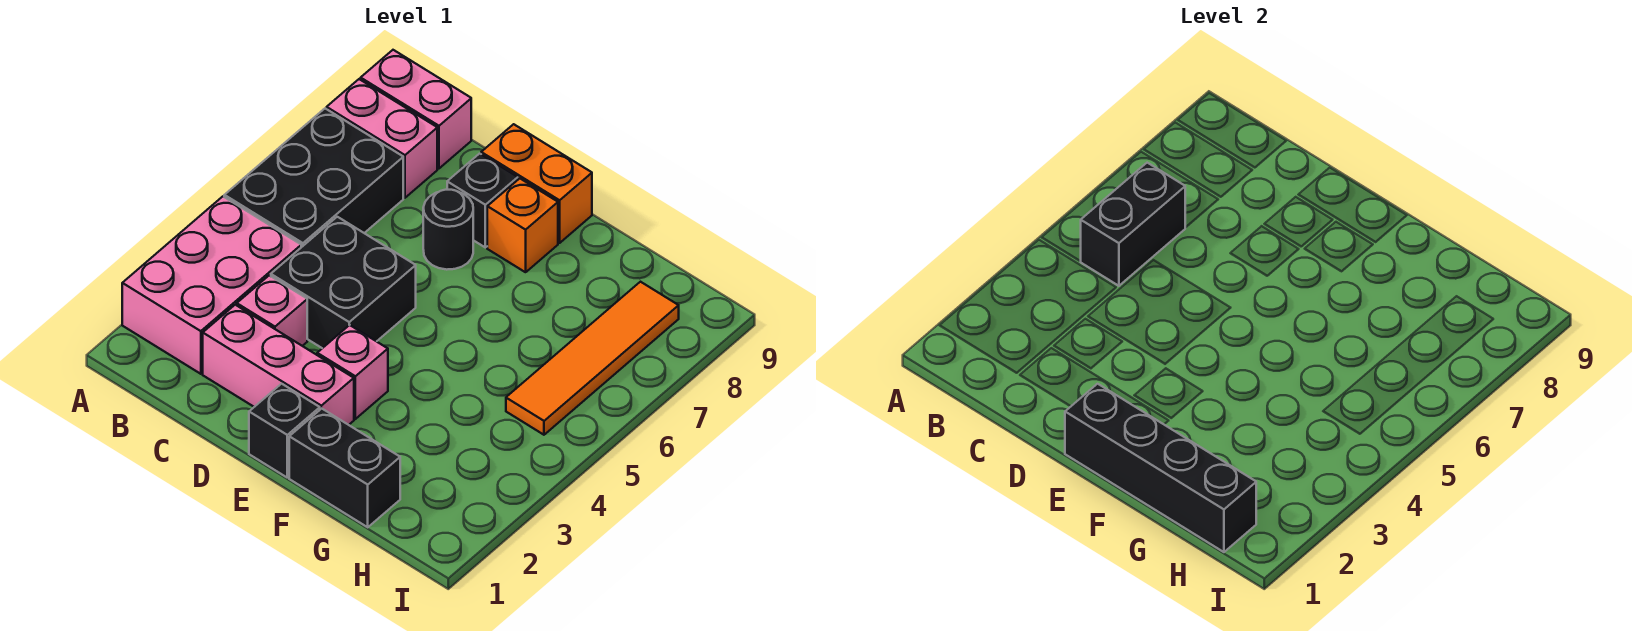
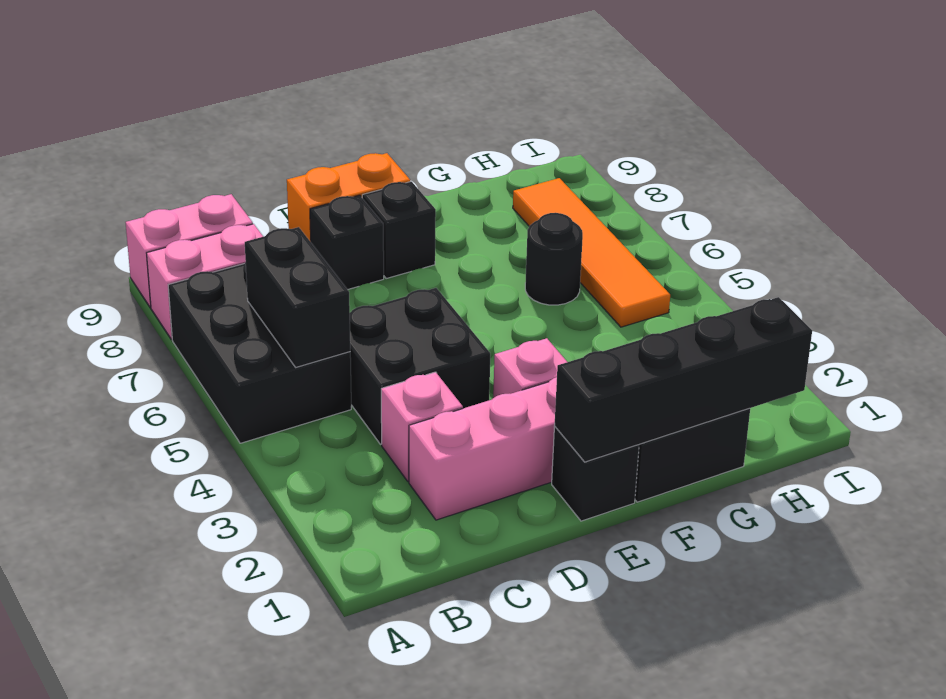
pink brick A2:B4 level 1 -> none
black round brick D7 level 1 -> black round brick G6 level 1
orange brick E8 level 1 -> black brick E8 level 1

